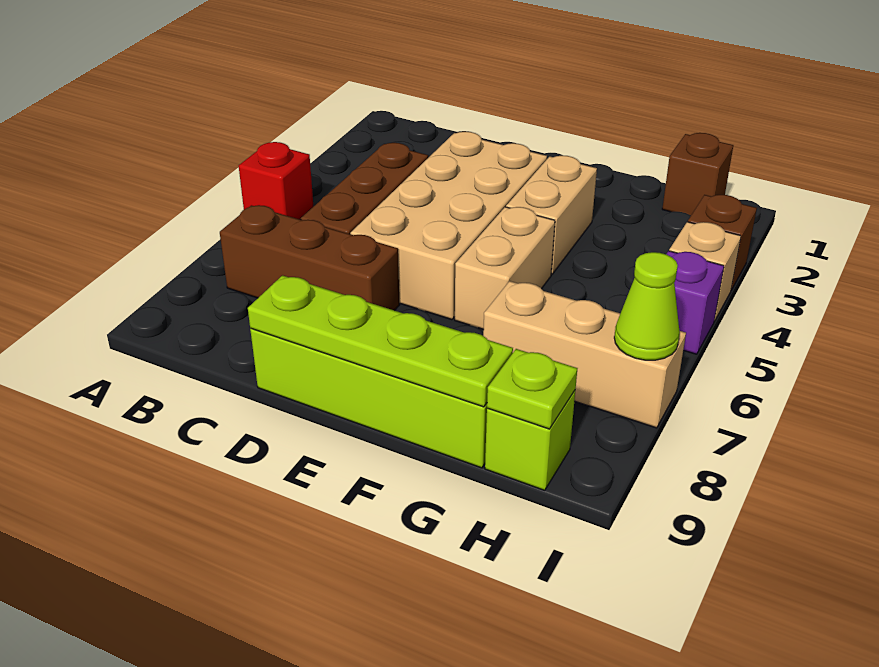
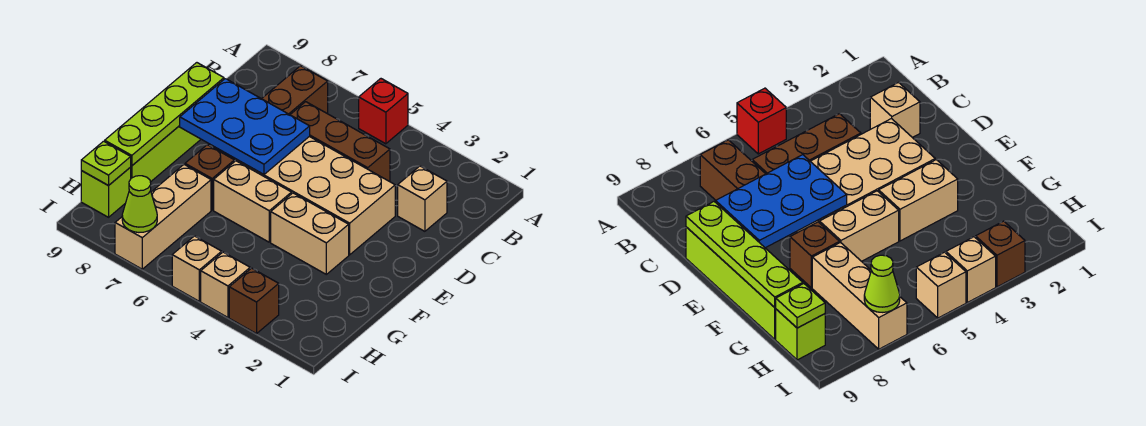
none -> tan brick C2 level 1
none -> blue plate D6:E8 level 2
brown brick H1 level 1 -> brown brick F7 level 1
purple brick I5 level 1 -> tan brick I5 level 1

